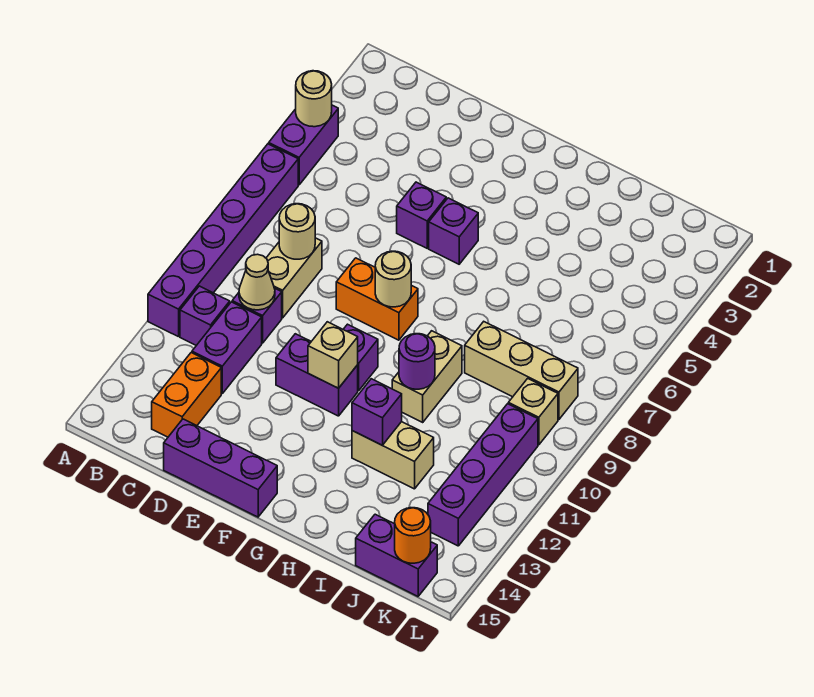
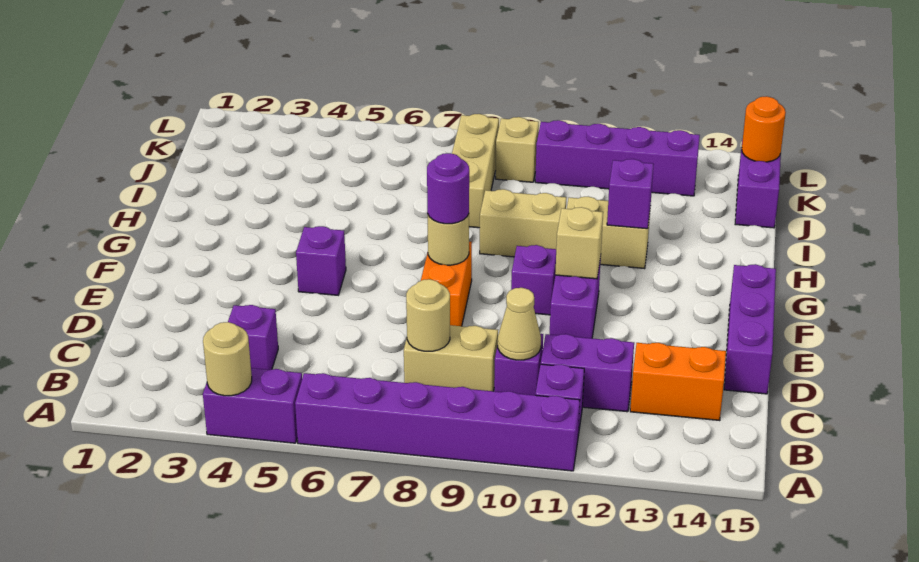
purple brick E5 level 1 -> purple brick C4 level 1
purple round brick H10 level 2 -> purple round brick F8 level 3
tan brick H12:I12 level 1 -> tan brick H11:H12 level 1

